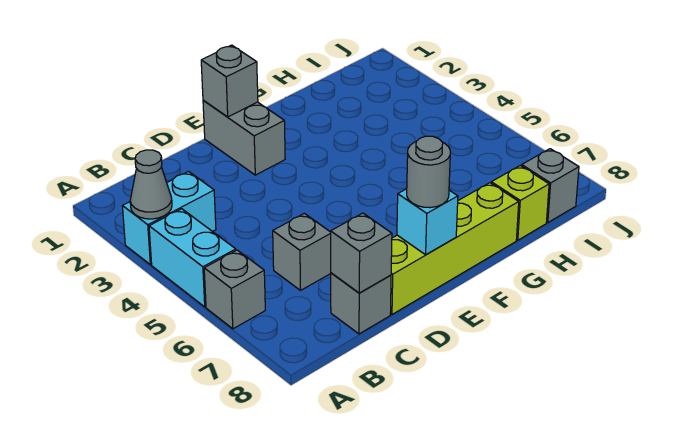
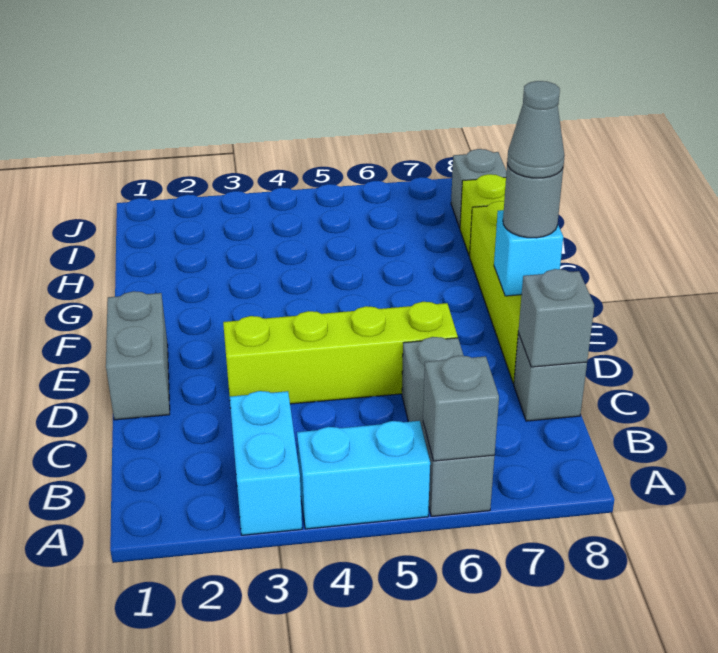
grey cone A3 level 2 -> grey cone E8 level 4
none -> lime brick D3:D6 level 1
grey brick E1:E2 level 1 -> grey brick D1:E1 level 1
grey brick E1 level 2 -> grey brick A6 level 2

